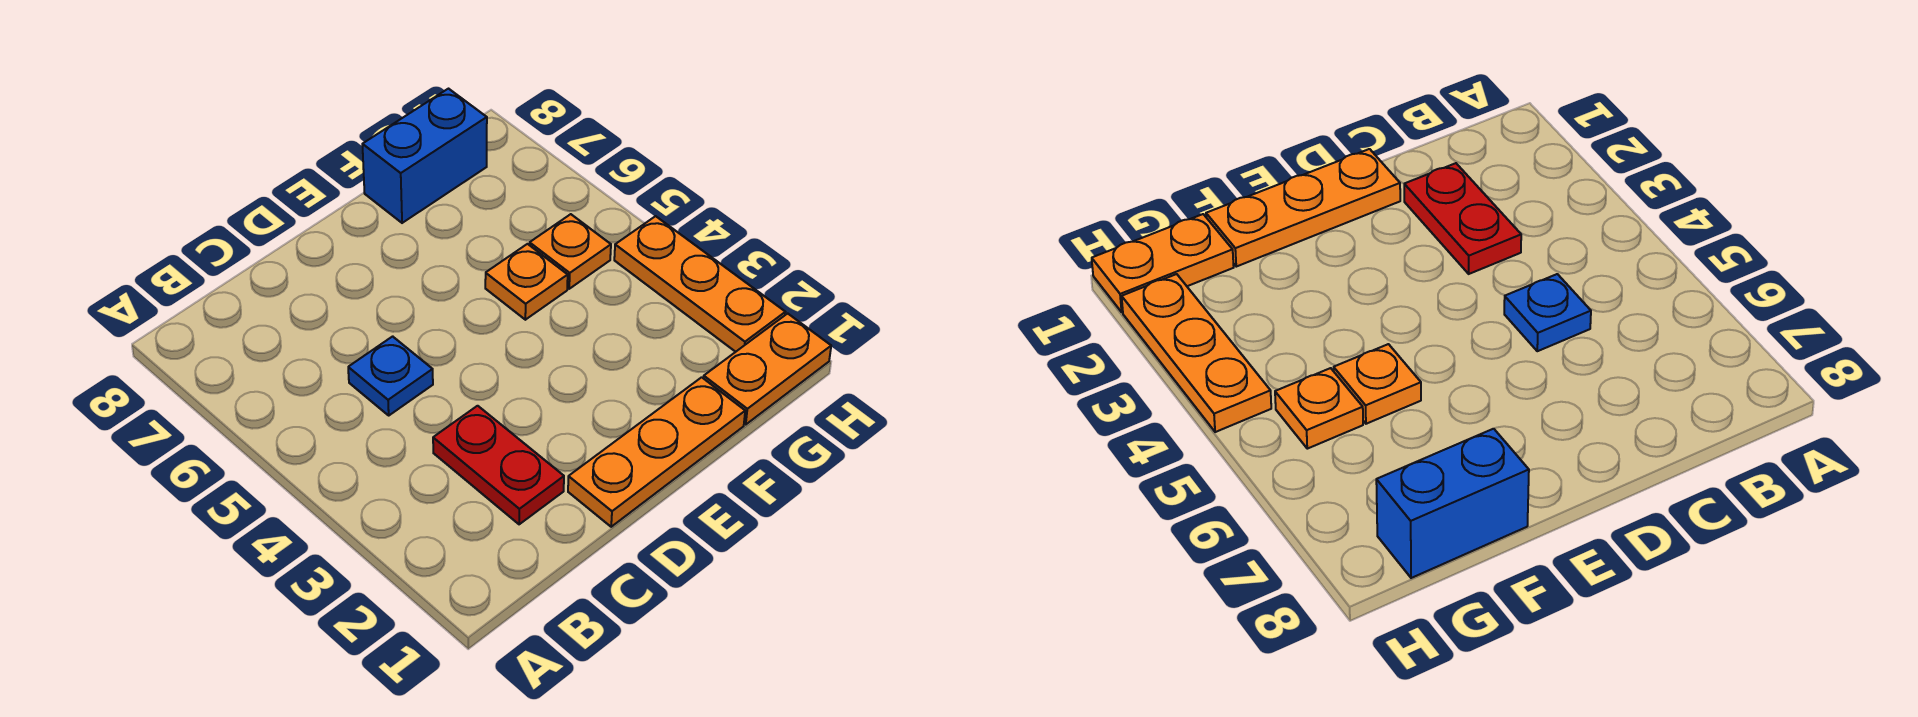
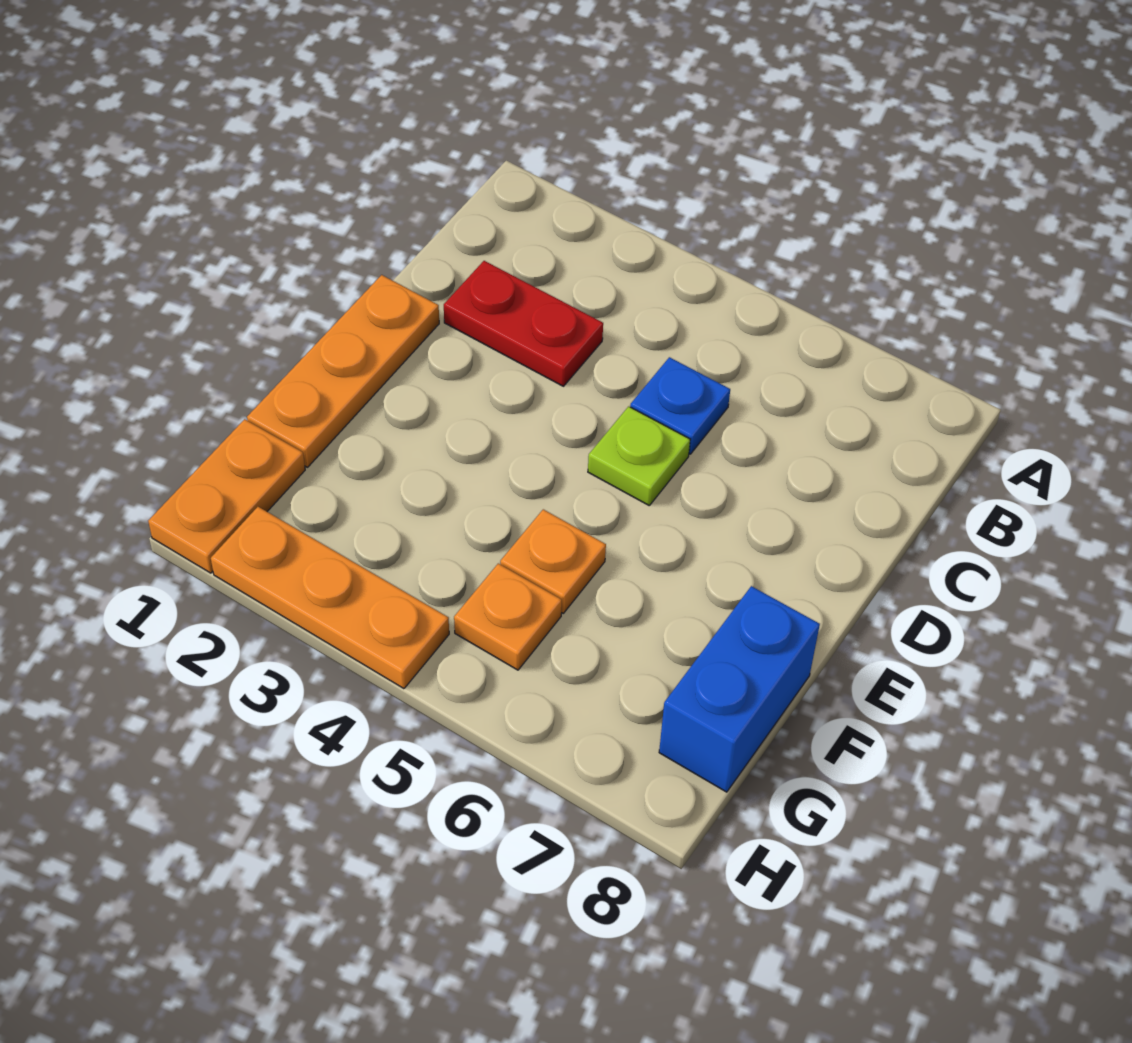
none -> lime plate D5 level 1

